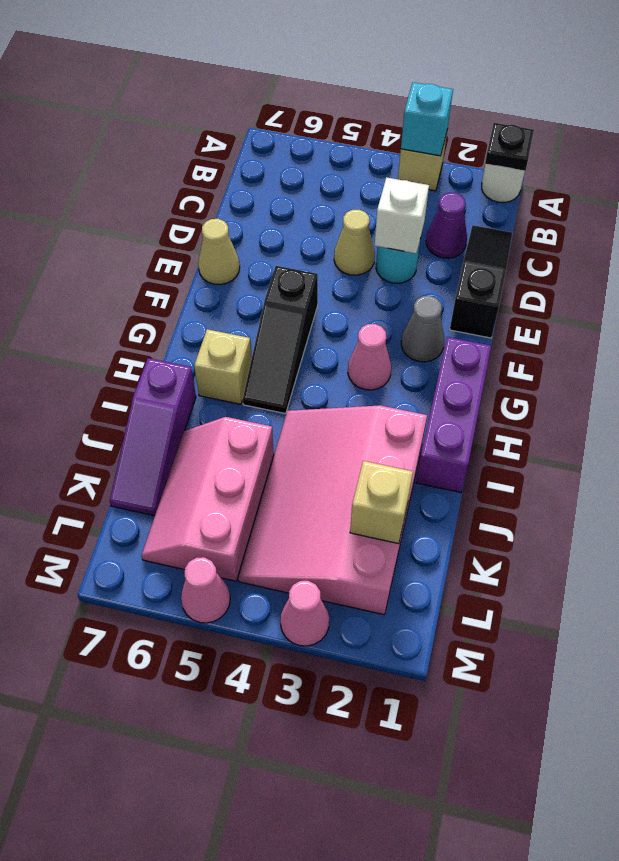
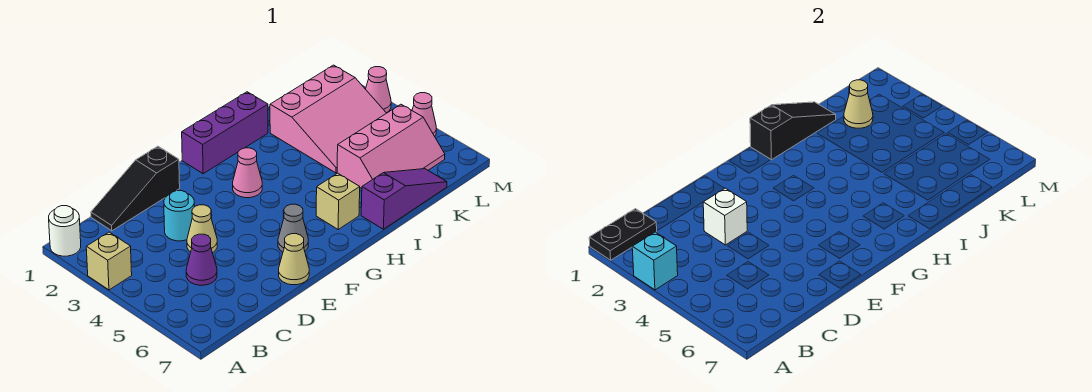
black plate A1 level 2 -> black plate A1:B1 level 2
purple cone C2 level 1 -> purple cone C5 level 1
grey cone F2 level 1 -> grey cone F6 level 1
black slope F5:H5 level 1 top F -> black slope H1:J1 level 2 top H
pink slope I2:L4 level 1 top 2 -> pink slope J2:L4 level 1 top 2
tan brick K2 level 2 -> tan cone K2 level 2

